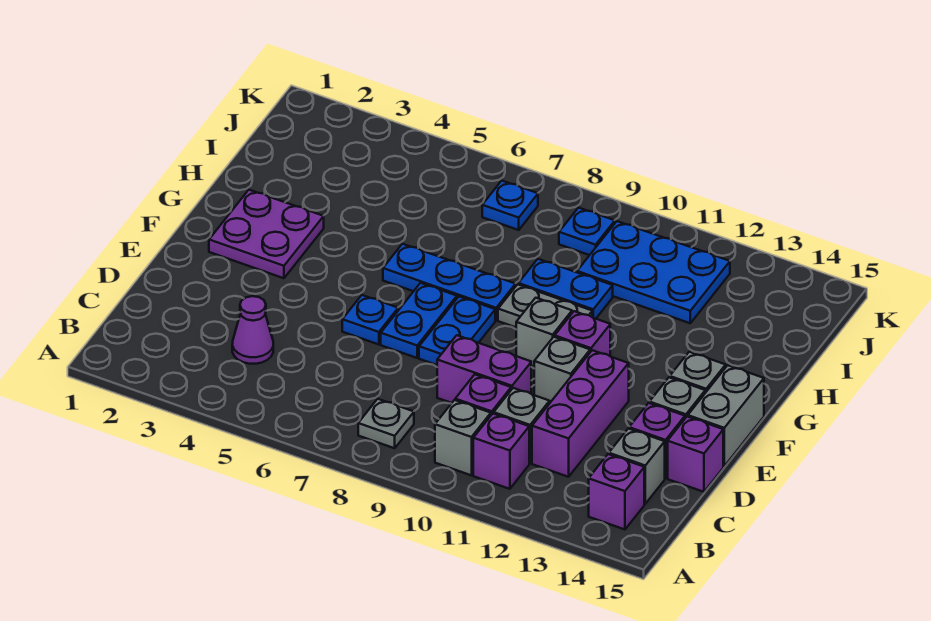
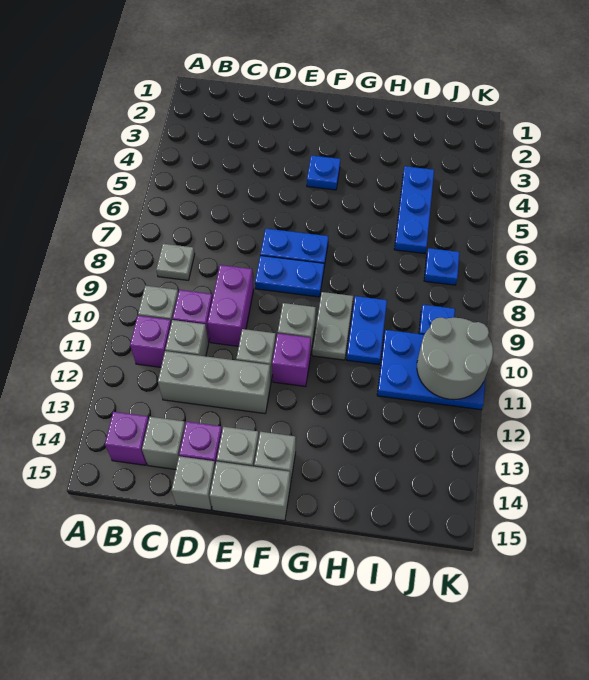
purple cone C4 level 1 -> none
purple brick C12:E12 level 1 -> grey brick C12:E12 level 1
purple brick D15 level 1 -> grey brick D15 level 1
blue plate E6 level 1 -> blue plate F4 level 1
purple plate F2:G3 level 1 -> none
blue plate G6:G8 level 1 -> blue plate I4:I6 level 1
blue plate I10:J12 level 1 -> blue plate I10:K11 level 1
none -> grey round brick J10:K11 level 2

